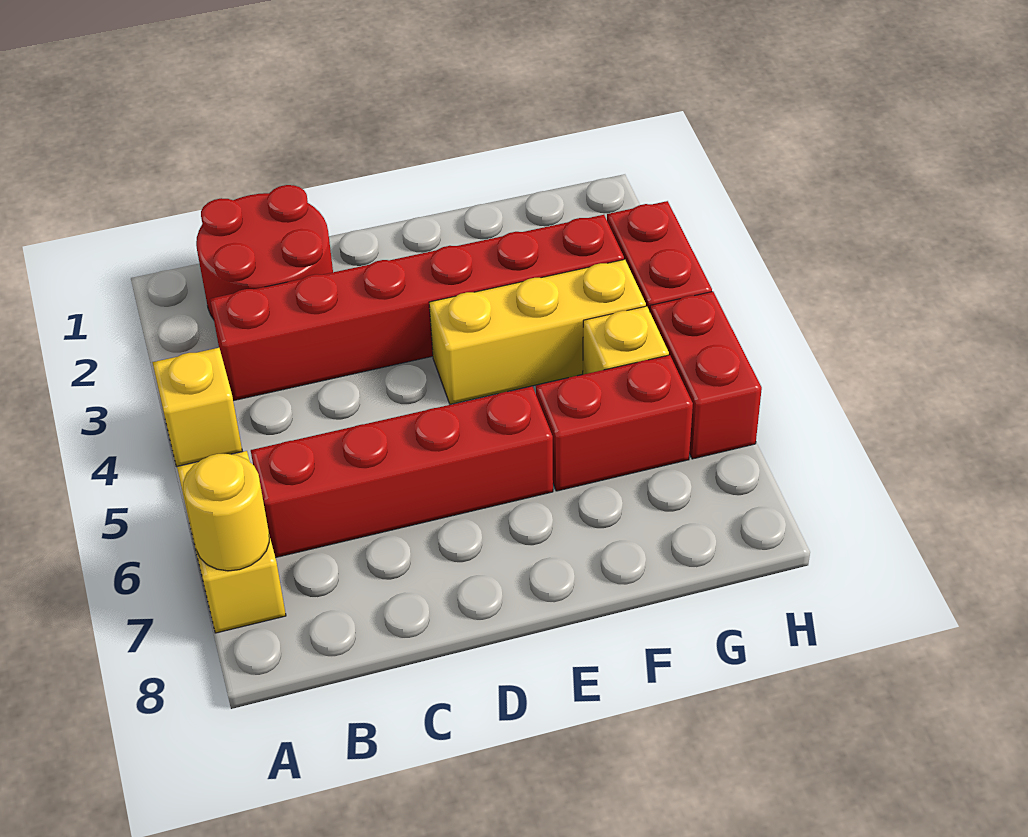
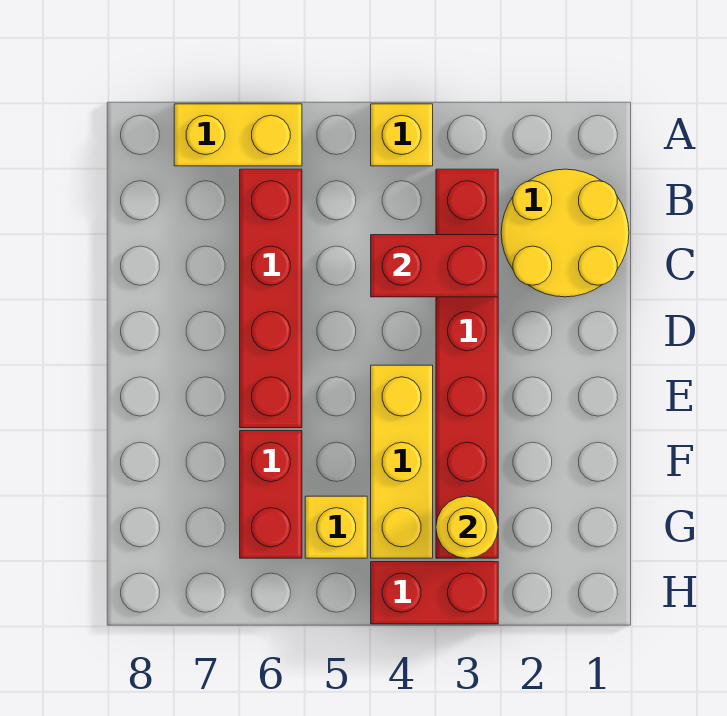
yellow round brick A7 level 2 -> yellow round brick G3 level 2
red round brick B1:C2 level 1 -> yellow round brick B1:C2 level 1
red brick H5:H6 level 1 -> red brick C3:C4 level 2

